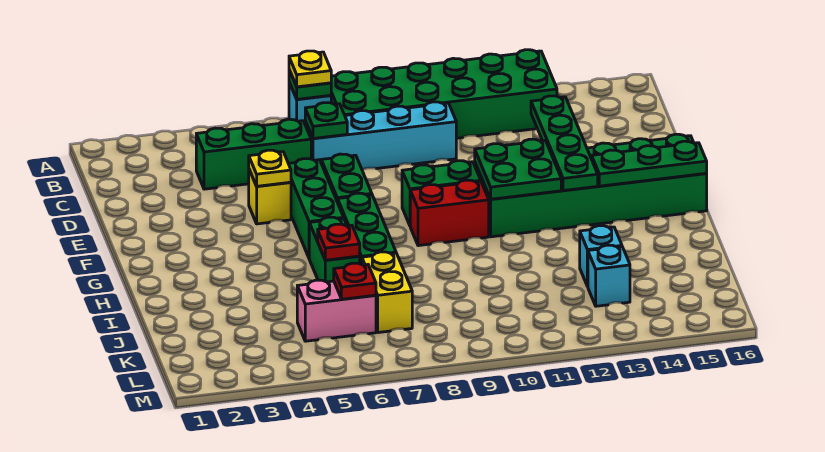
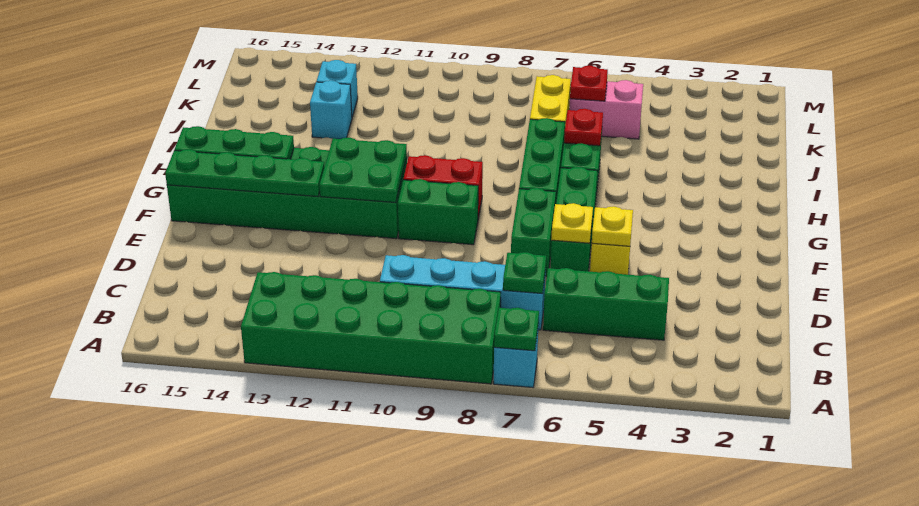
yellow plate A7 level 3 -> yellow plate E6 level 2
green plate D13:G13 level 2 -> green plate F13:F16 level 2

